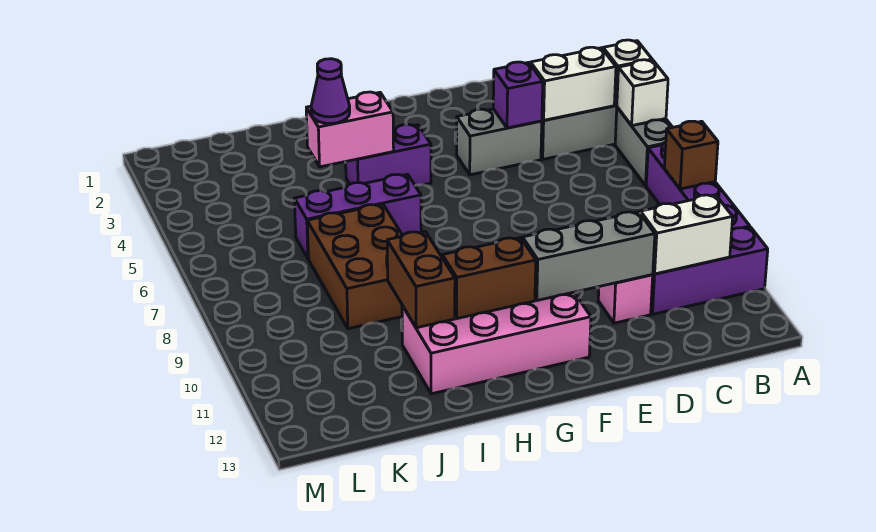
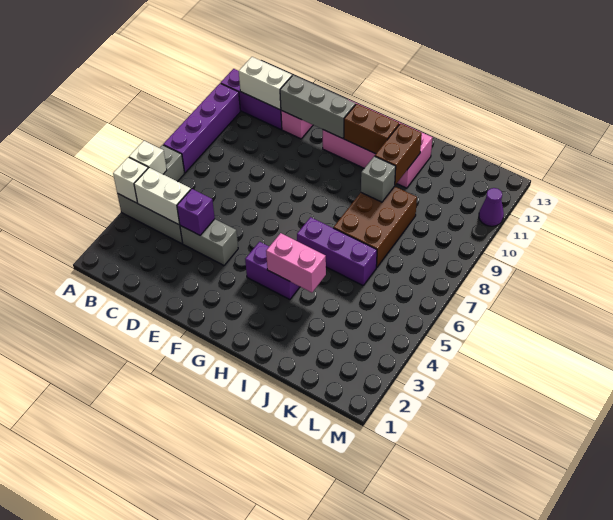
brown brick A8 level 2 -> none
purple cone I4 level 3 -> purple cone M11 level 1
none -> grey brick I9 level 2

